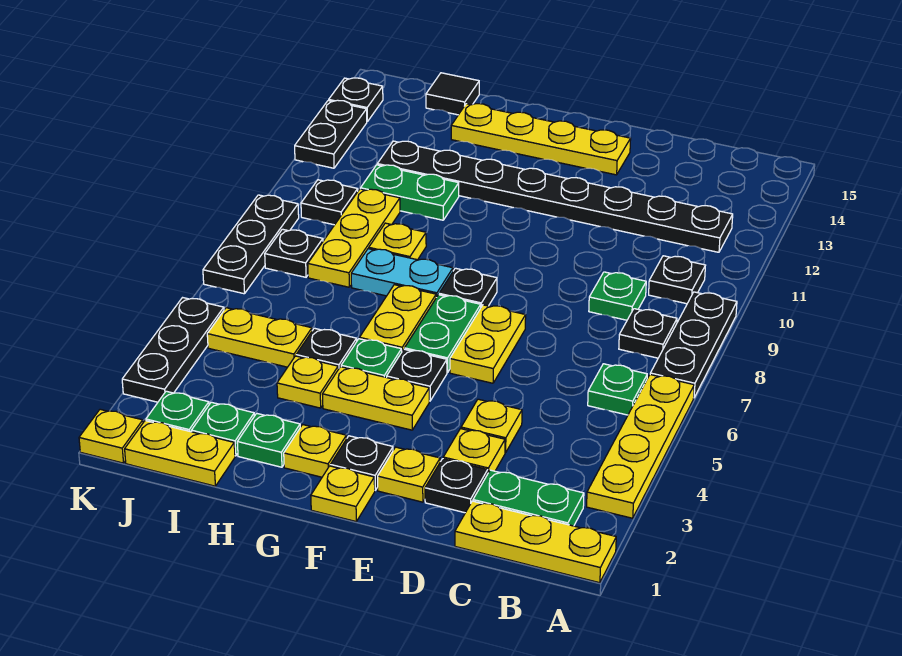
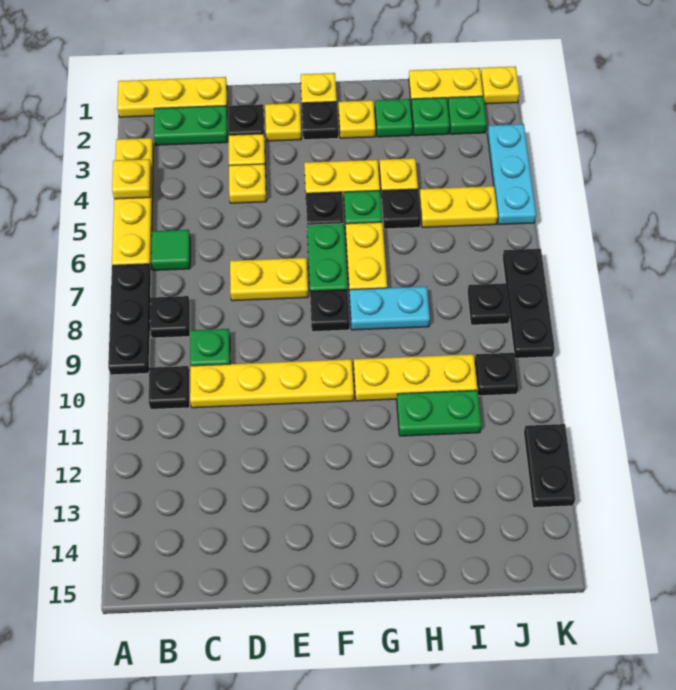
green plate B6 level 1 -> green tile B6 level 1
black plate B12:I12 level 1 -> none
yellow plate E6:E7 level 1 -> yellow plate D7:E7 level 1
yellow plate E14:H14 level 1 -> yellow plate C10:F10 level 1
yellow plate H9 level 1 -> yellow plate A4 level 2
yellow plate I8:I10 level 1 -> yellow plate G10:I10 level 1
black tile I15 level 1 -> none
black plate K3:K5 level 1 -> cyan plate K3:K5 level 1
black plate K14 level 1 -> none

